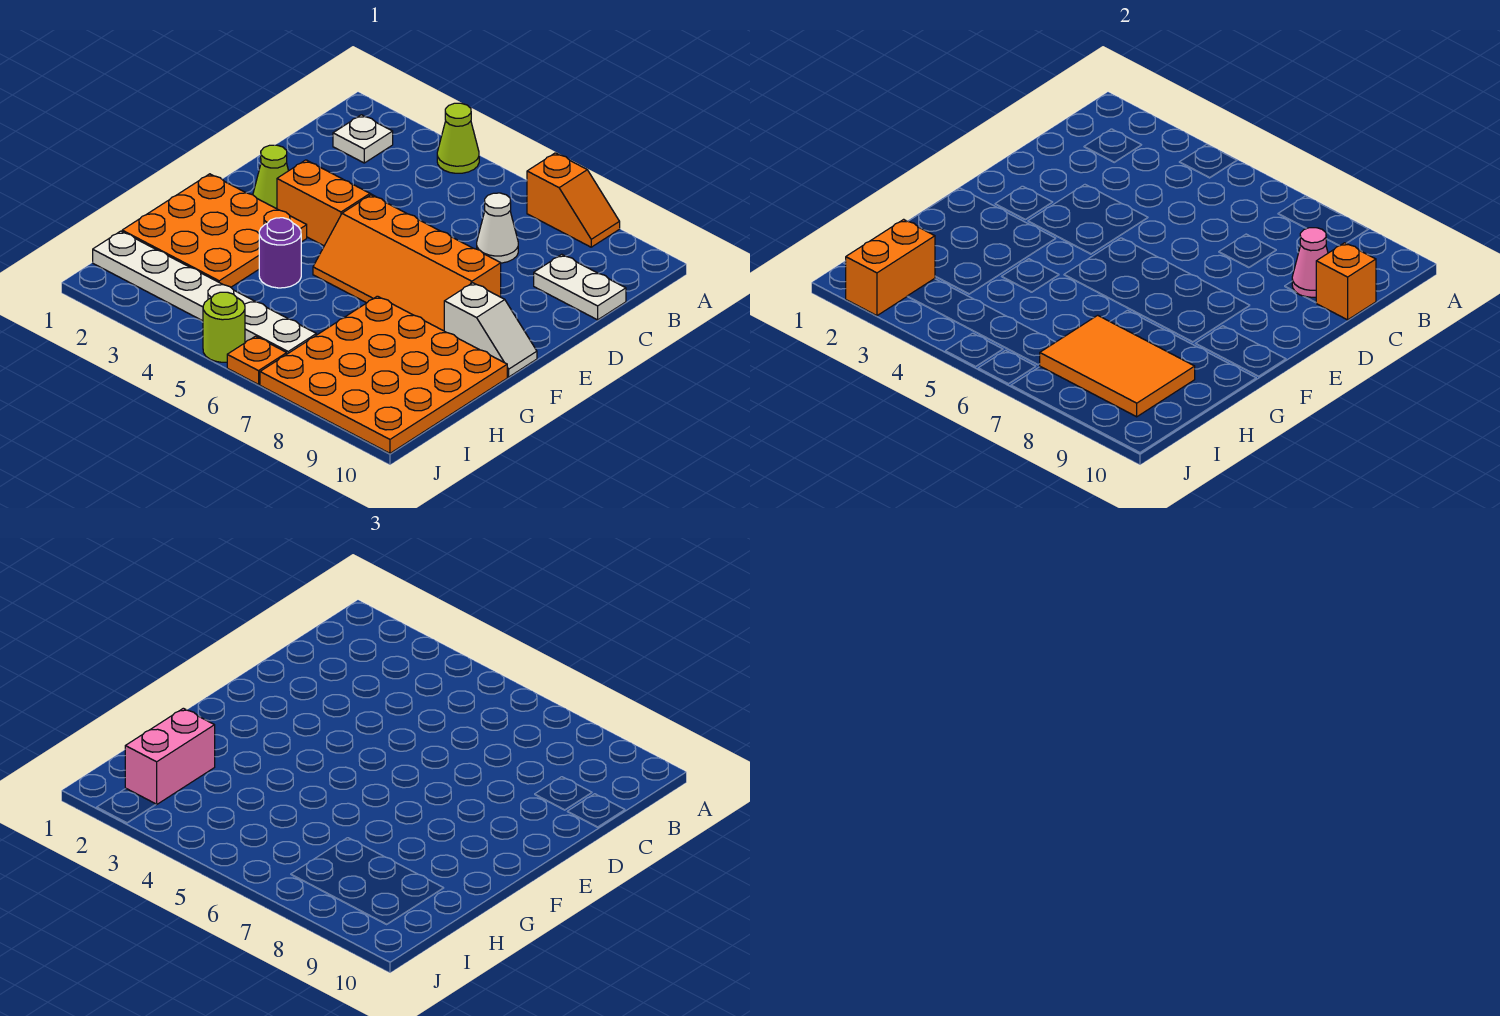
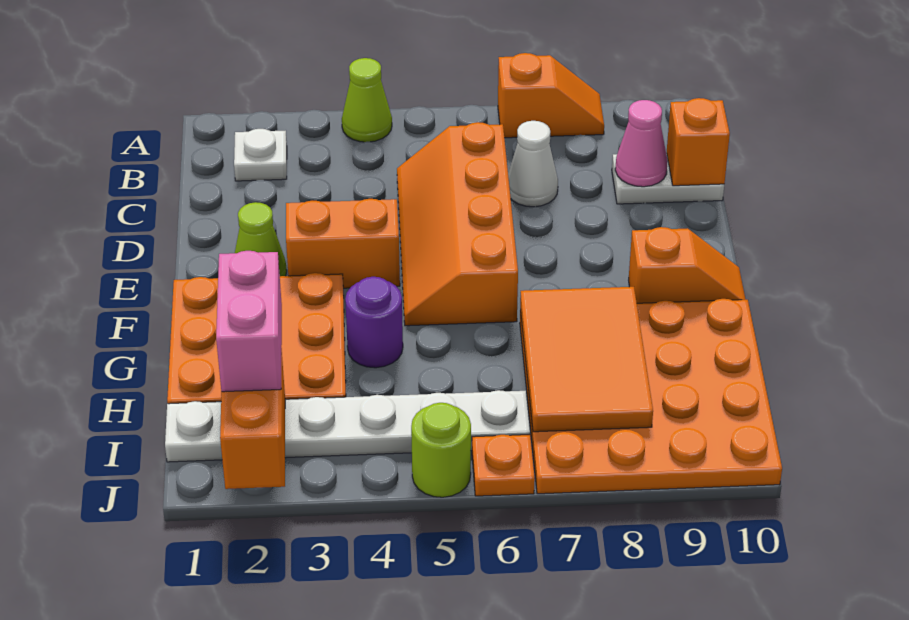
orange slope E5:F8 level 1 top E -> orange slope C5:F6 level 1 top 6
white slope F9:F10 level 1 top 9 -> orange slope F9:F10 level 1 top 9
orange tile H7:I9 level 2 -> orange tile G7:I8 level 2

